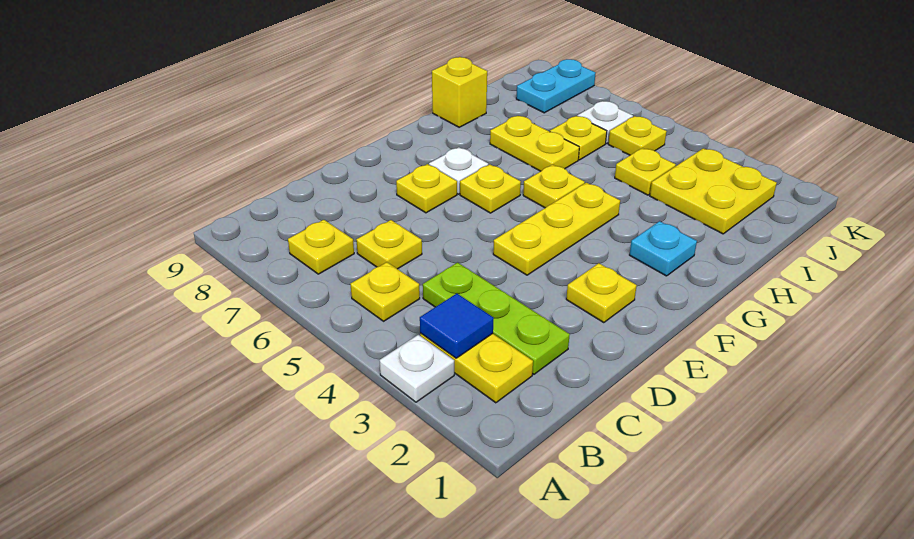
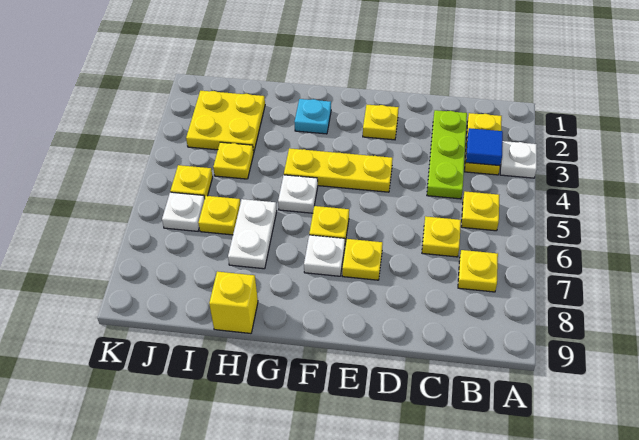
yellow plate G5 level 1 -> white plate G5 level 1
yellow plate H6:H7 level 1 -> white plate H6:H7 level 1
cyan plate J8:K8 level 1 -> none

